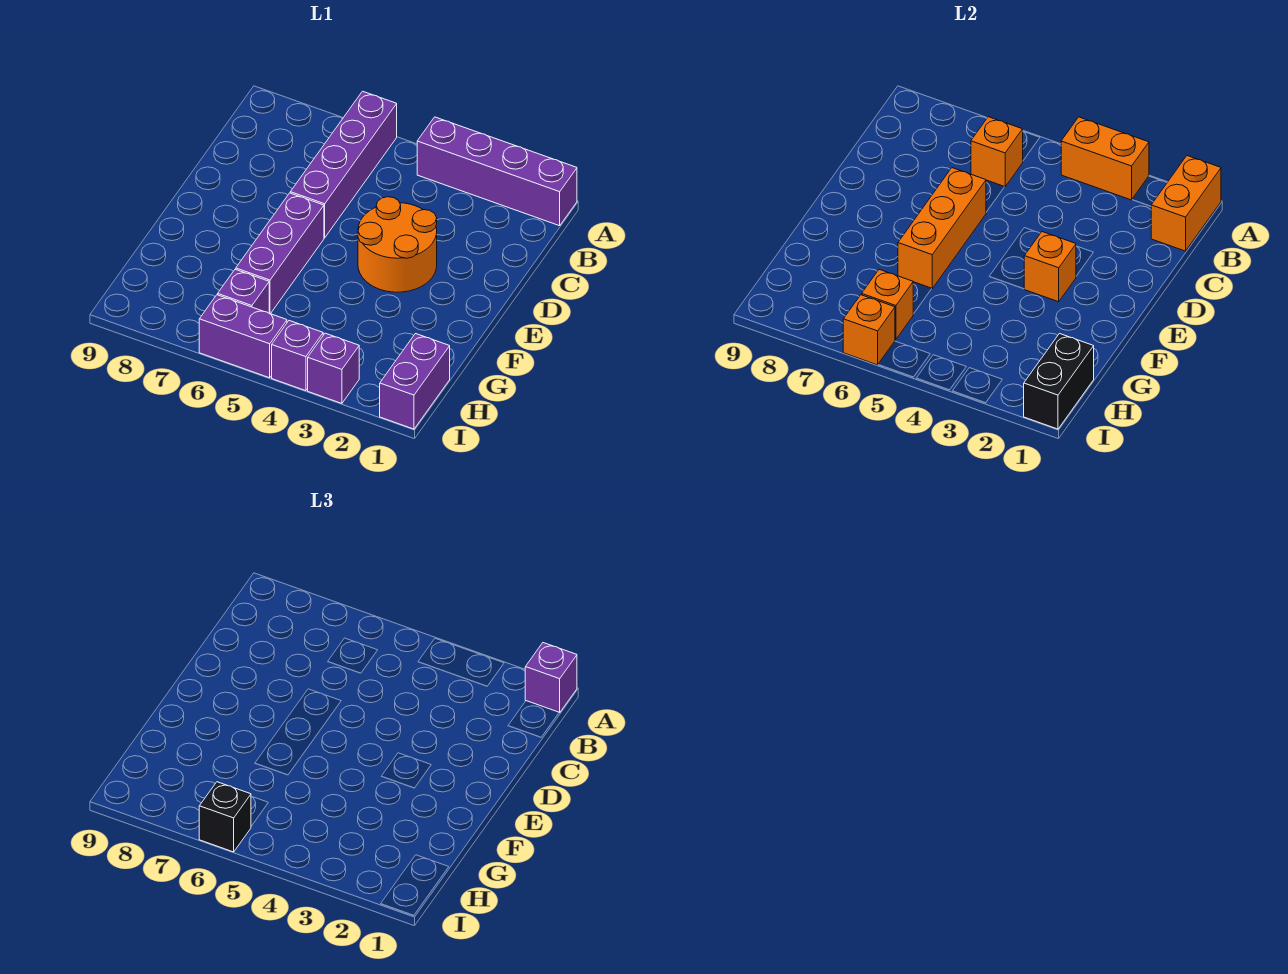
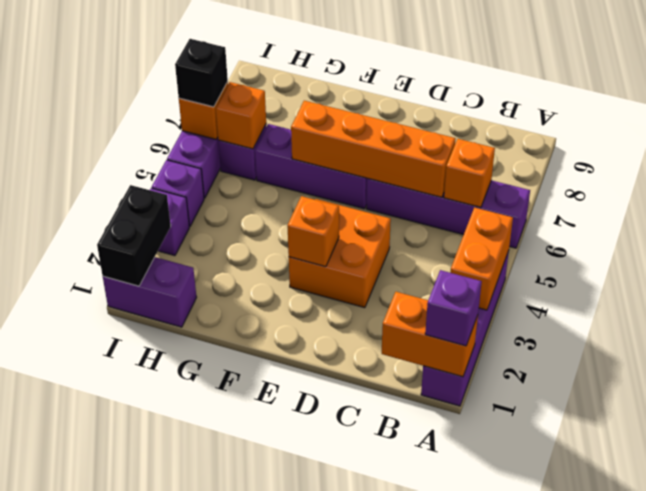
orange round brick D3:E4 level 1 -> orange brick D3:E4 level 1
orange brick D6:F6 level 2 -> orange brick C6:F6 level 2
black brick H1:I1 level 2 -> black brick I1:I2 level 2

